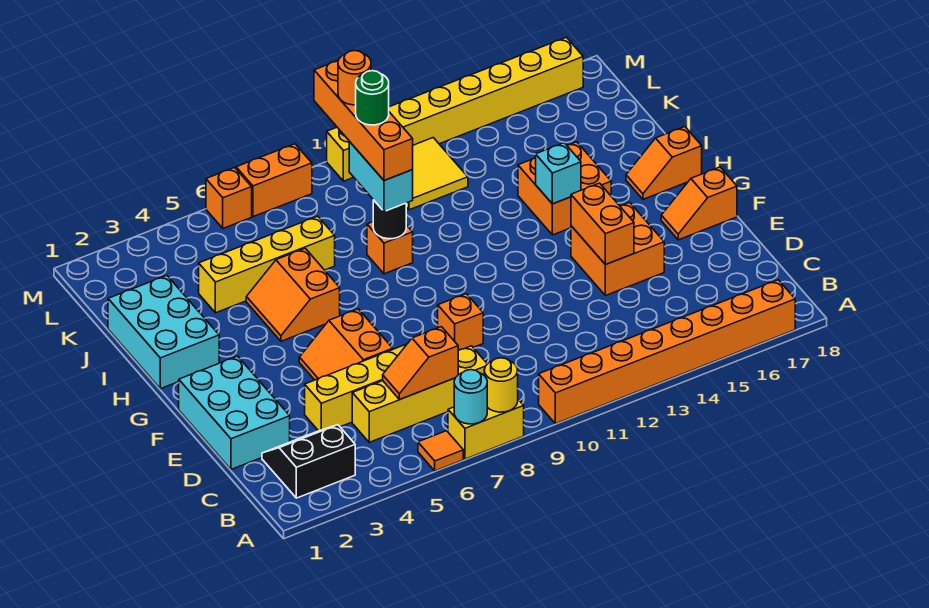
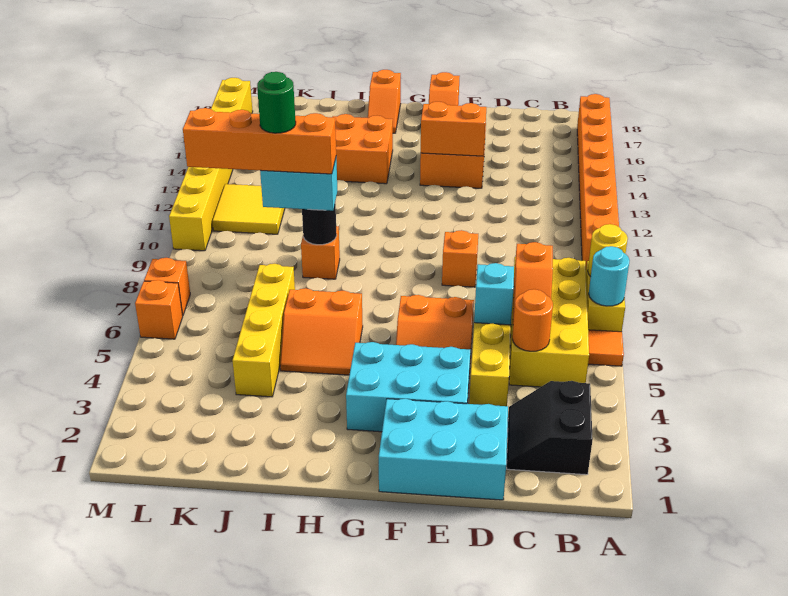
yellow brick C5:C8 level 1 -> yellow brick B5:C8 level 1
cyan brick H1:J2 level 1 -> cyan brick E3:G4 level 1
cyan brick H14 level 2 -> cyan brick D6 level 2
orange round brick K9 level 5 -> orange round brick C5 level 2
orange brick M7:M8 level 1 -> orange brick M7 level 1

